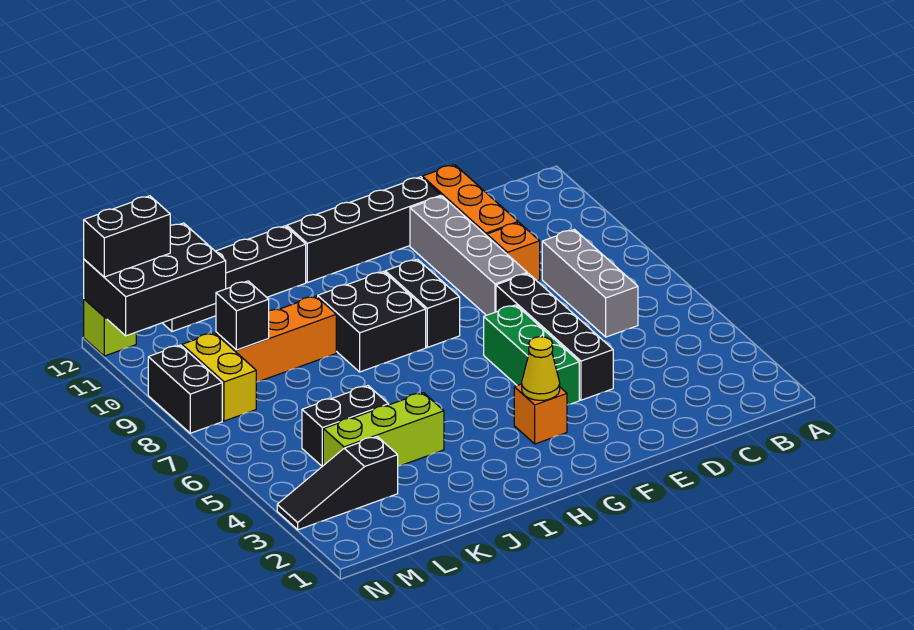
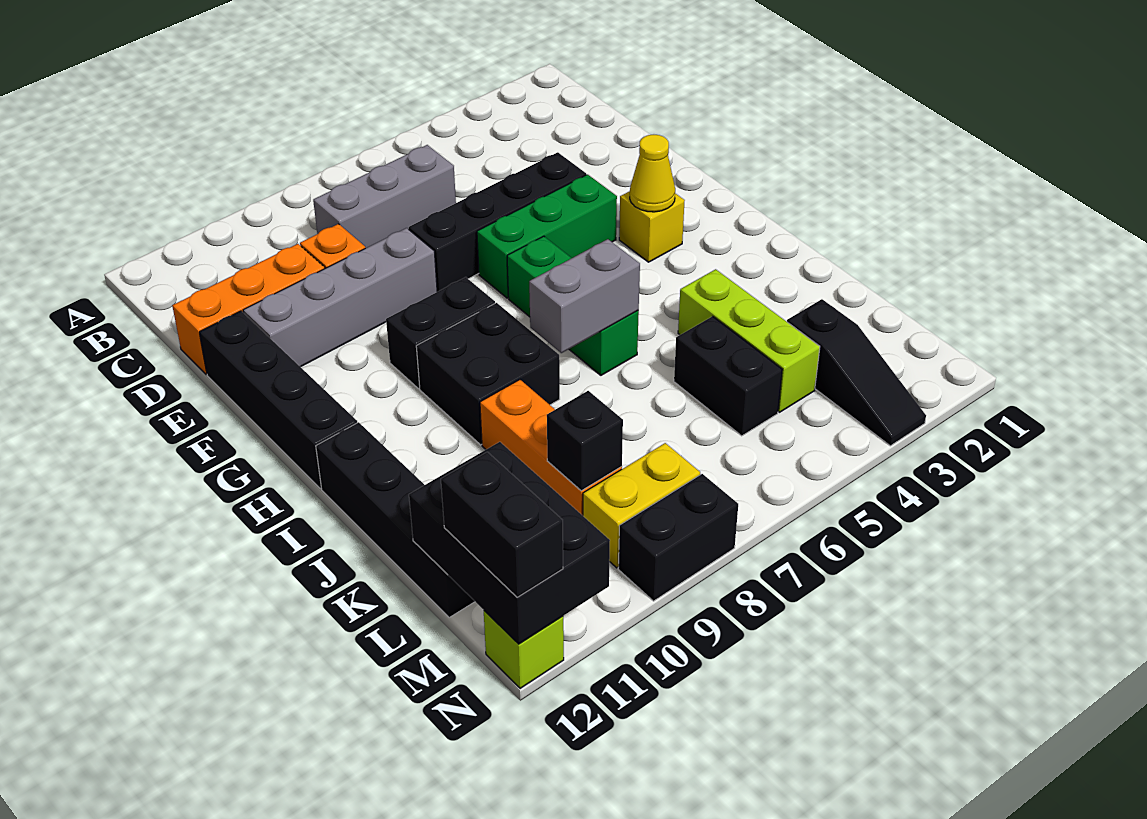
orange brick G3 level 1 -> yellow brick G3 level 1
none -> green brick G6:I6 level 1
none -> grey brick I6:I7 level 2

